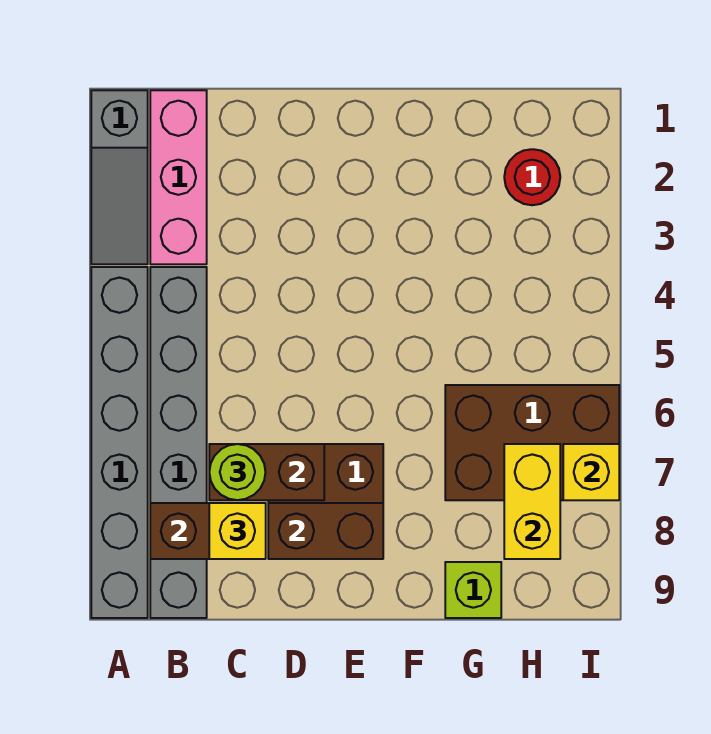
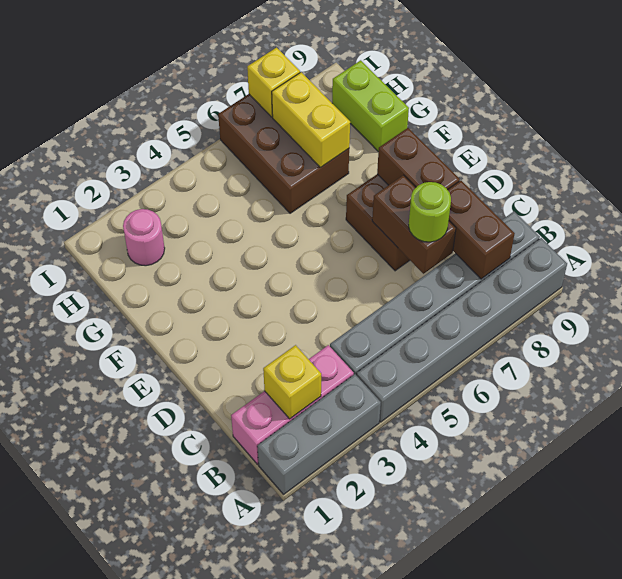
grey slope A1:A3 level 1 top 1 -> grey brick A1:A3 level 1
yellow brick C8 level 3 -> yellow brick B2 level 2
lime brick G9 level 1 -> lime brick G9:H9 level 1
red round brick H2 level 1 -> pink round brick H2 level 1
yellow brick H7:H8 level 2 -> yellow brick G7:H7 level 2

